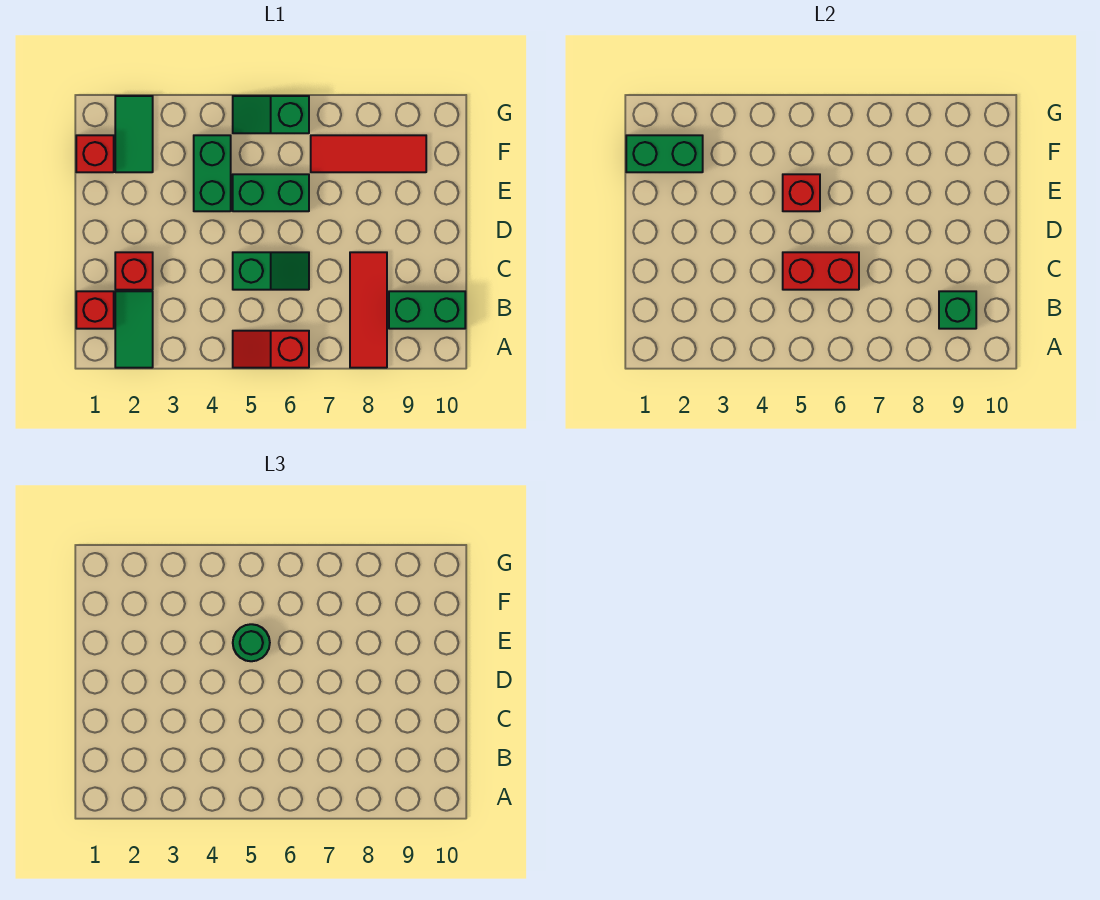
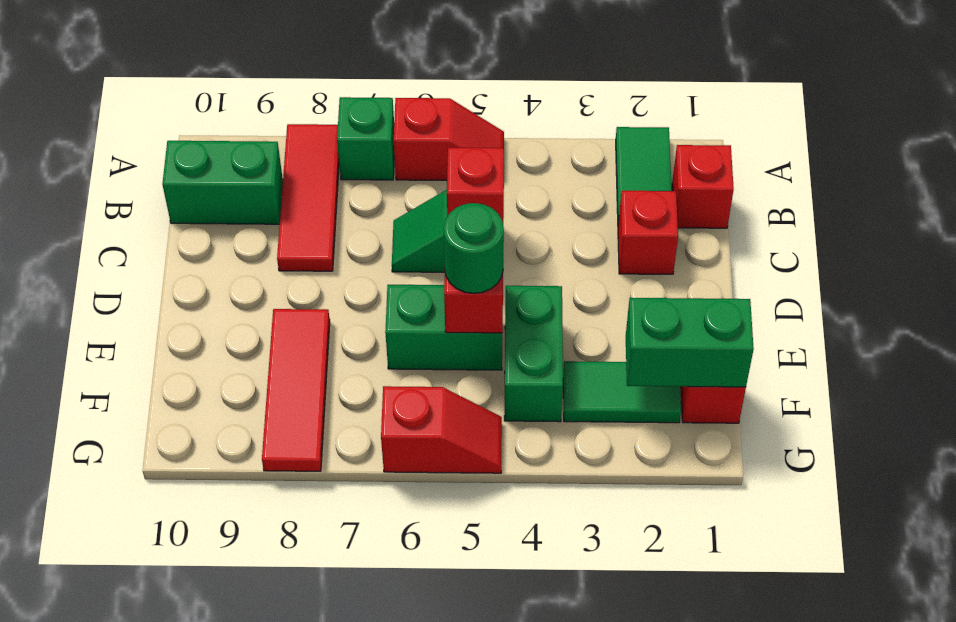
green brick B9 level 2 -> green brick A7 level 1
red brick C5:C6 level 2 -> red brick C5 level 2
green tile F2:G2 level 1 -> green tile F2:F3 level 1
red tile F7:F9 level 1 -> red tile E8:G8 level 1
green slope G5:G6 level 1 top 6 -> red slope G5:G6 level 1 top 6

